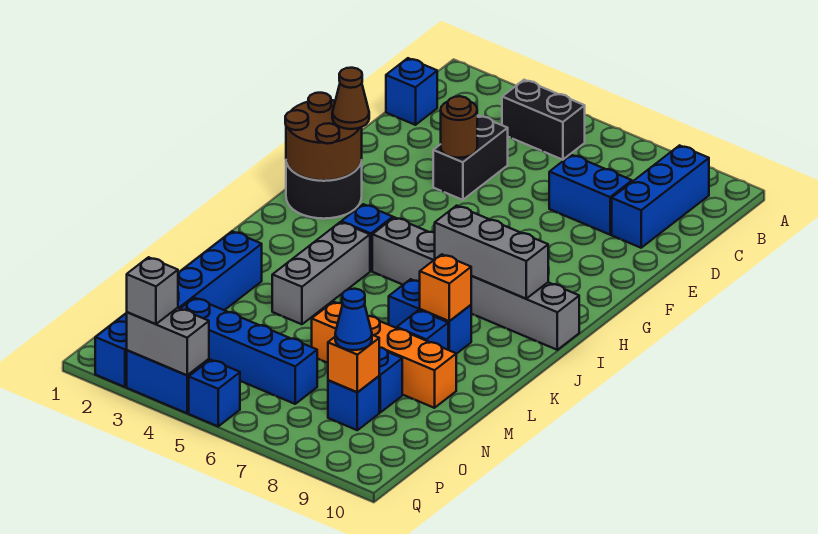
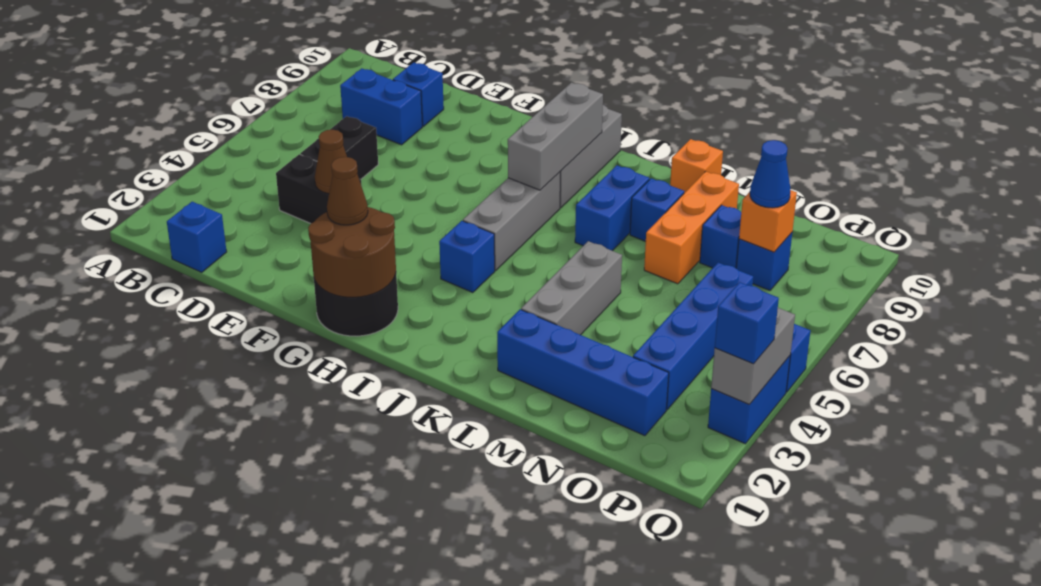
black brick B4:B5 level 1 -> black brick D5:D6 level 1
blue brick B9:D9 level 1 -> blue brick D9 level 1
blue brick D7:D8 level 1 -> blue brick C8:D8 level 1
brown round brick E4 level 2 -> brown cone E4 level 2
grey brick J4:L4 level 1 -> grey brick L3:L5 level 1
orange brick K8 level 2 -> orange brick L10 level 1
blue brick L2:Q2 level 1 -> blue brick L2:O2 level 1
orange brick M6:M9 level 1 -> orange brick M7:M9 level 1
grey brick Q3 level 3 -> blue brick Q3 level 3

